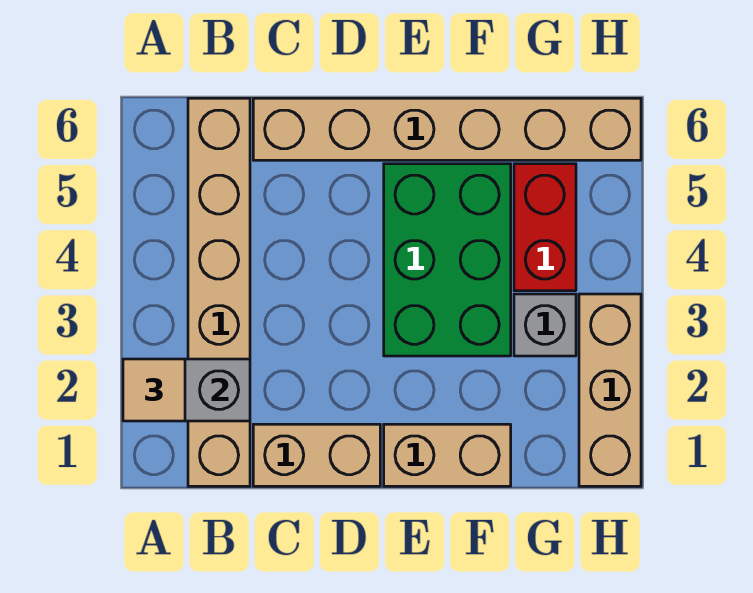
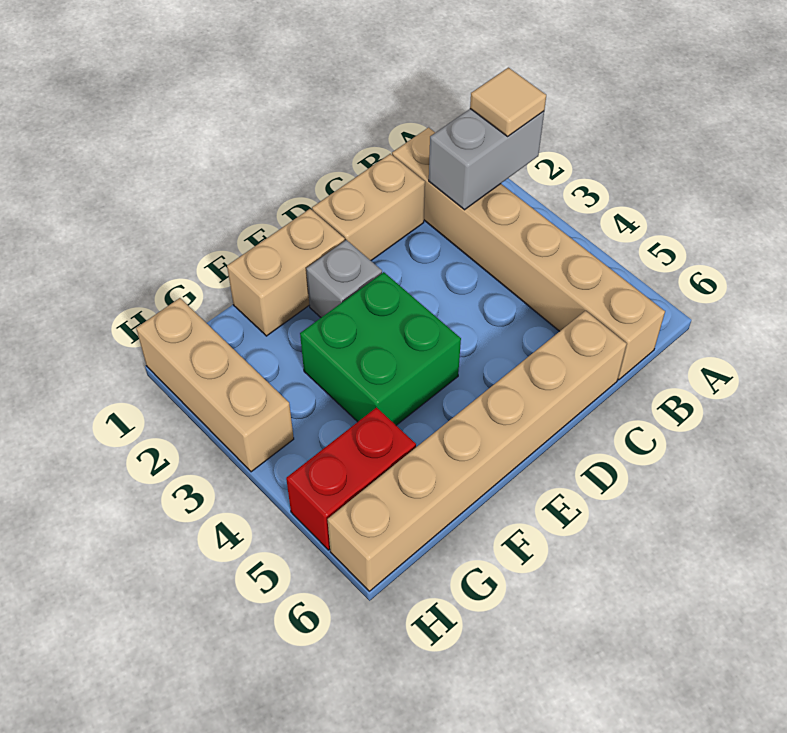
green brick E3:F5 level 1 -> green brick E3:F4 level 1
grey brick G3 level 1 -> grey brick E2 level 1
red brick G4:G5 level 1 -> red brick G5:H5 level 1

